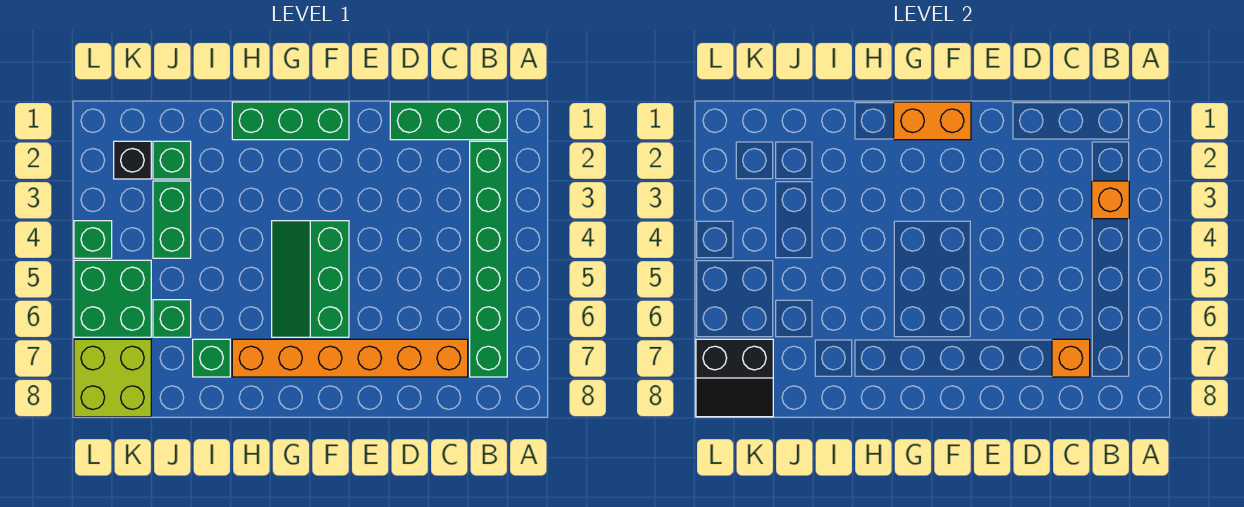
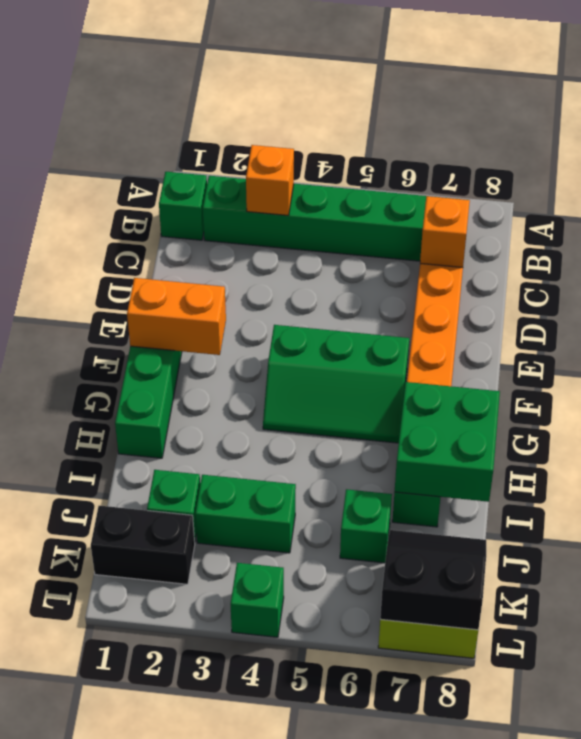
green brick B1:D1 level 1 -> green brick B1 level 1
orange brick F1:G1 level 2 -> orange brick F1:F2 level 2
black brick K2 level 1 -> black brick K1:K2 level 1
green brick K5:L6 level 1 -> green brick H7:I8 level 2
black slope K7:L8 level 2 top 7 -> black slope K7:L8 level 2 top L

